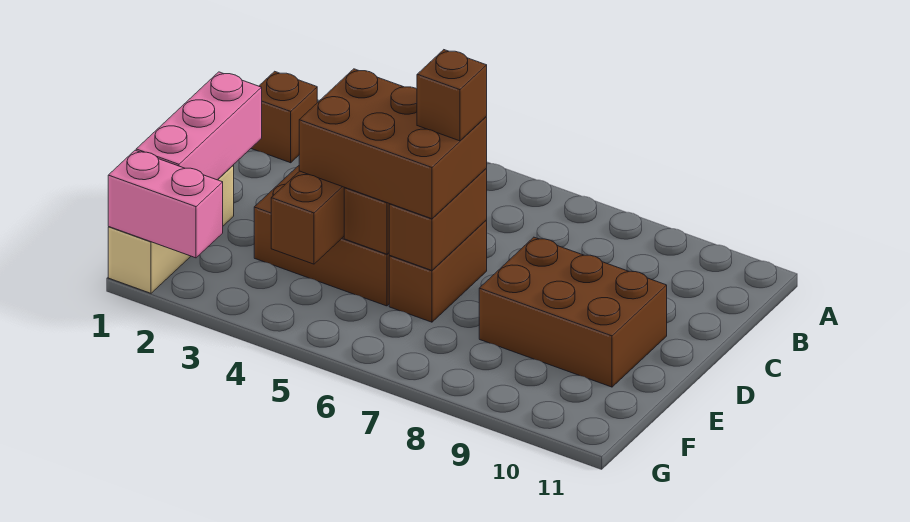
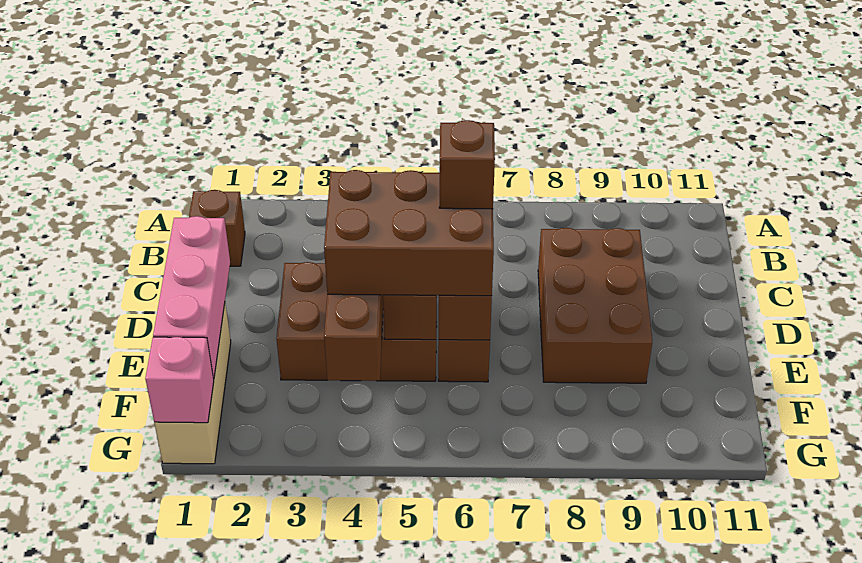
brown brick D8:E10 level 1 -> brown brick C8:E9 level 1
pink brick G1:G2 level 2 -> pink brick G1 level 2

